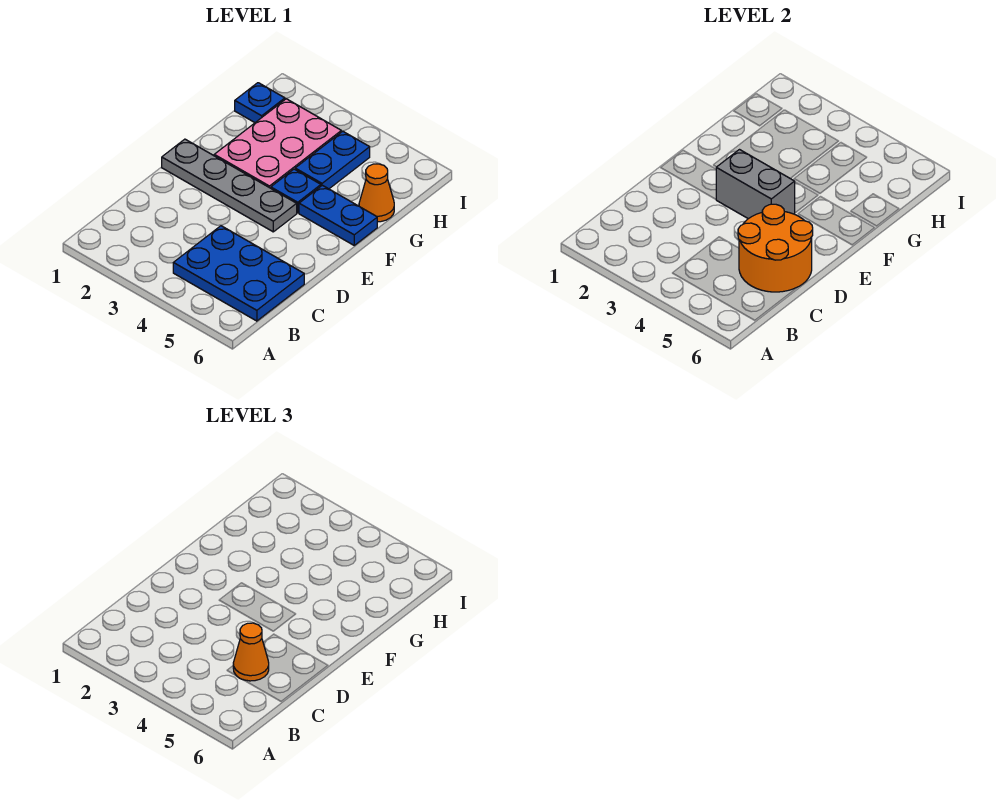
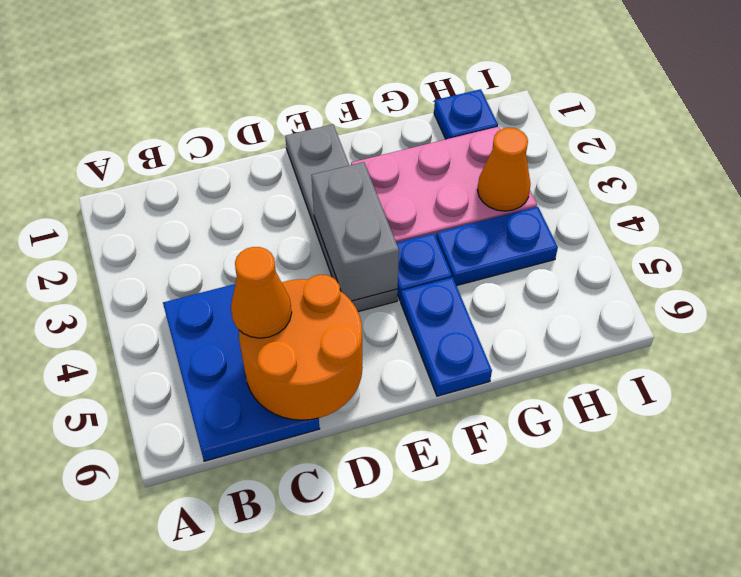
orange cone G6 level 1 -> orange cone H3 level 2

